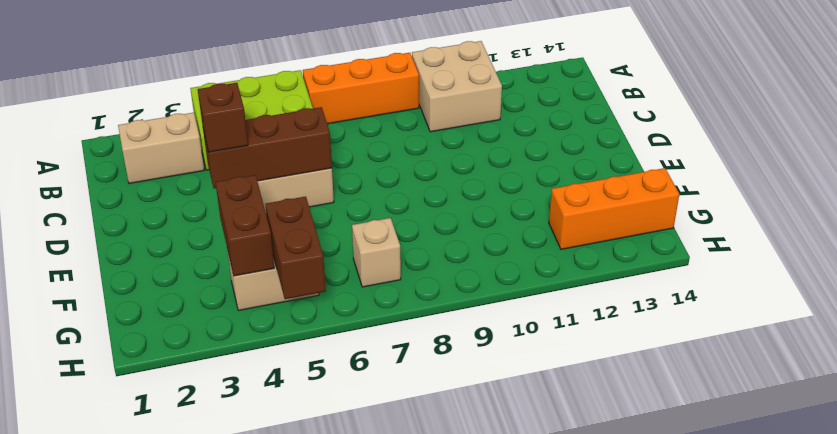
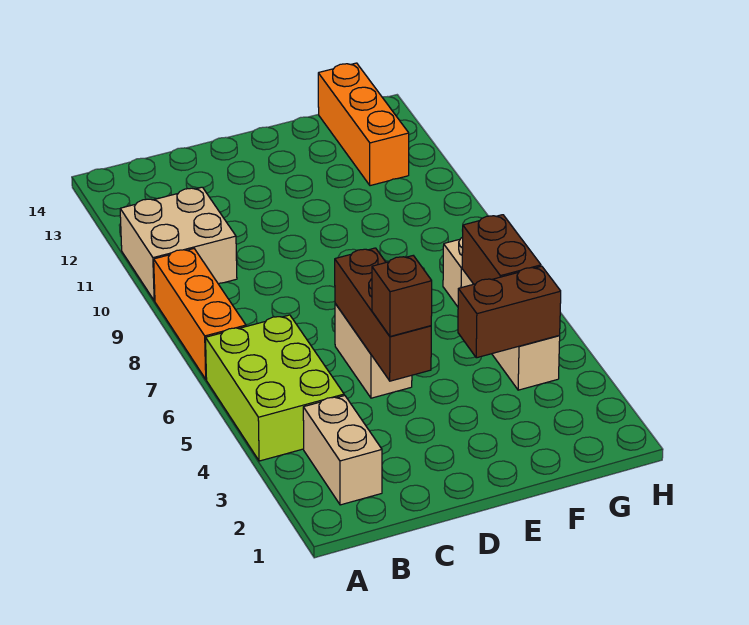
brown brick G5:H5 level 2 -> brown brick G5:G6 level 2

